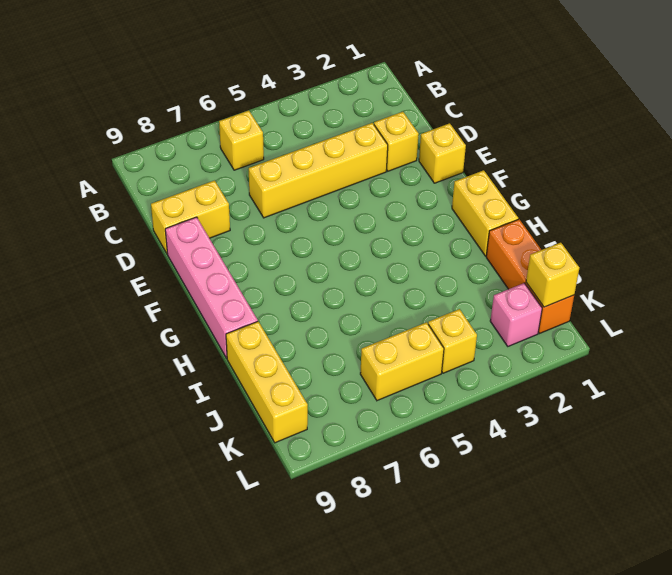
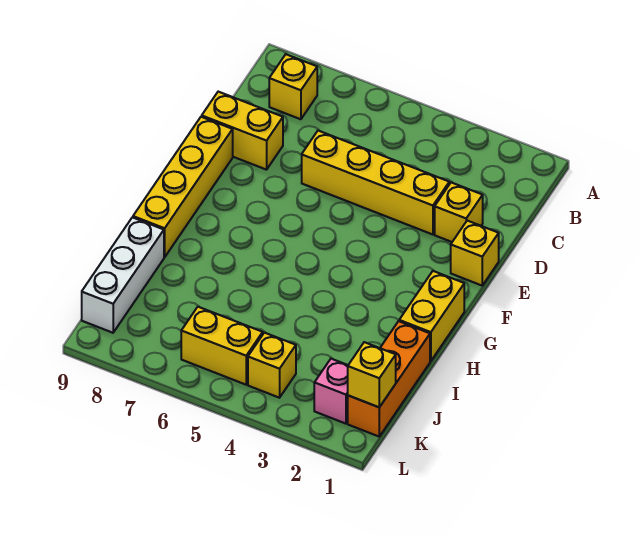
yellow brick B6 level 1 -> yellow brick B8 level 1
pink brick E9:H9 level 1 -> yellow brick E9:H9 level 1
yellow brick I9:K9 level 1 -> white brick I9:K9 level 1

